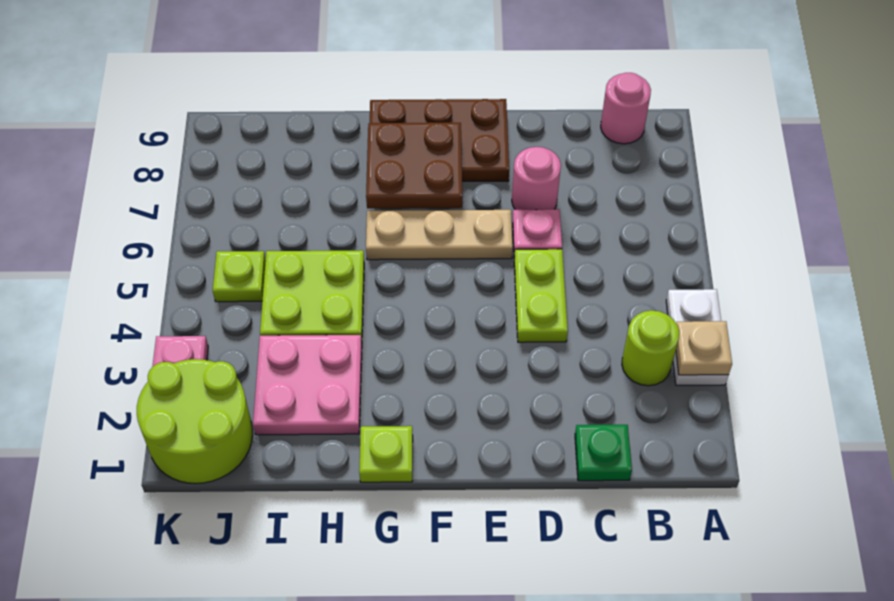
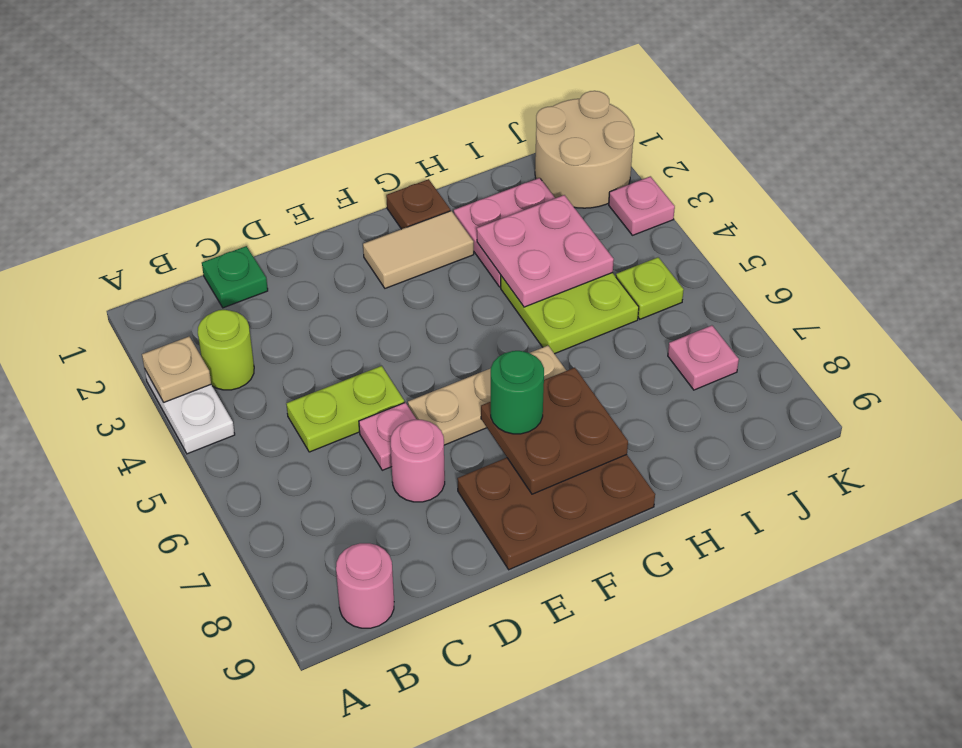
lime plate D4:D5 level 1 -> lime plate C5:D5 level 1
none -> tan tile F2:G2 level 1
none -> green round brick F7 level 3
lime plate G1 level 1 -> brown plate G1 level 1
none -> pink plate H3:I4 level 2
lime round brick J1:K2 level 1 -> tan round brick J1:K2 level 1
none -> pink plate J7 level 1

